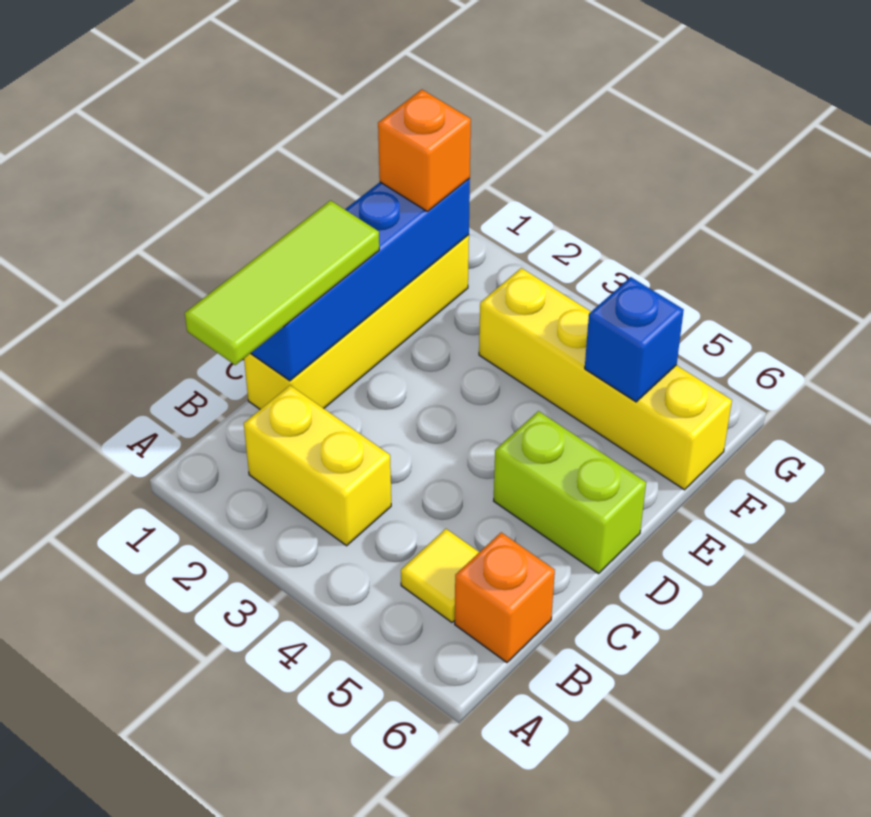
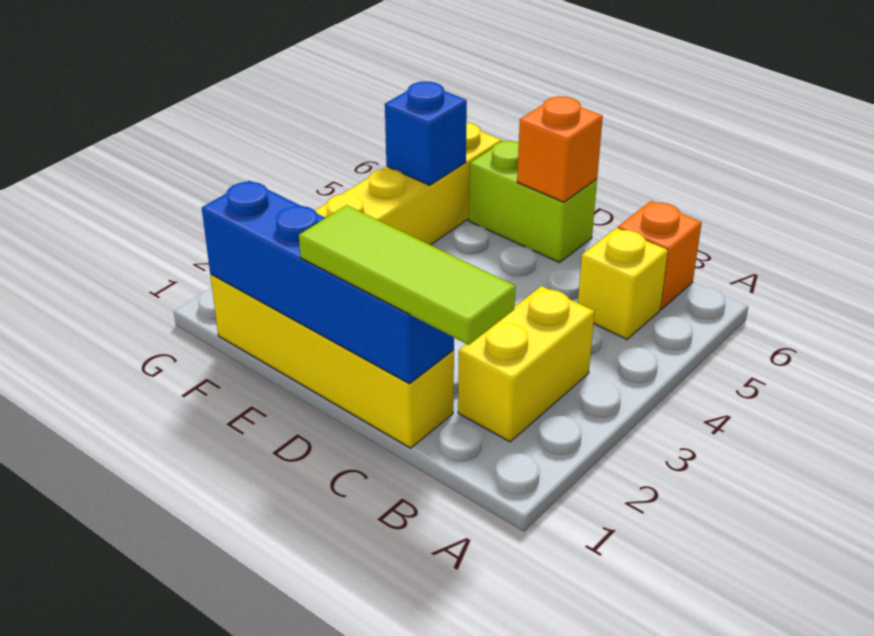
yellow tile B5 level 1 -> yellow brick B5 level 1
lime brick D5:D6 level 1 -> lime brick D6:E6 level 1
orange brick F1 level 3 -> orange brick D6 level 2

